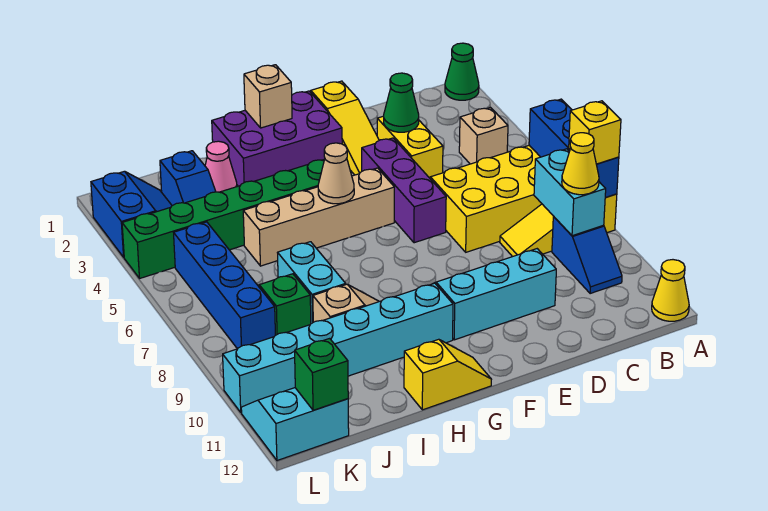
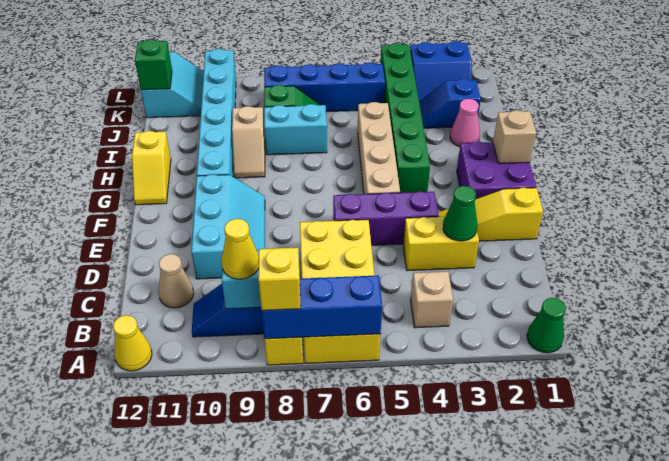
purple brick F1:H2 level 1 -> purple brick F1:G2 level 1
tan cone G5 level 2 -> tan cone C11 level 1

